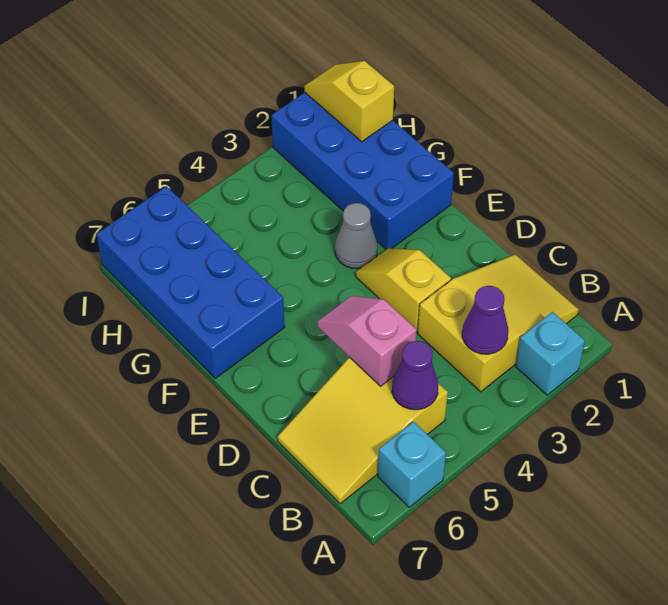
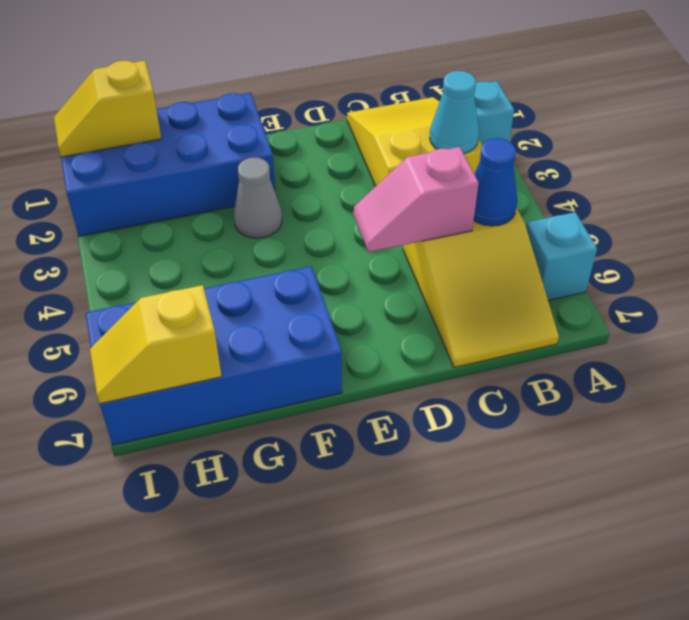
purple cone B3 level 2 -> cyan cone B3 level 2
purple cone B5 level 2 -> blue cone B5 level 2
yellow slope D3:E3 level 1 top D -> yellow slope H7:I7 level 2 top H

